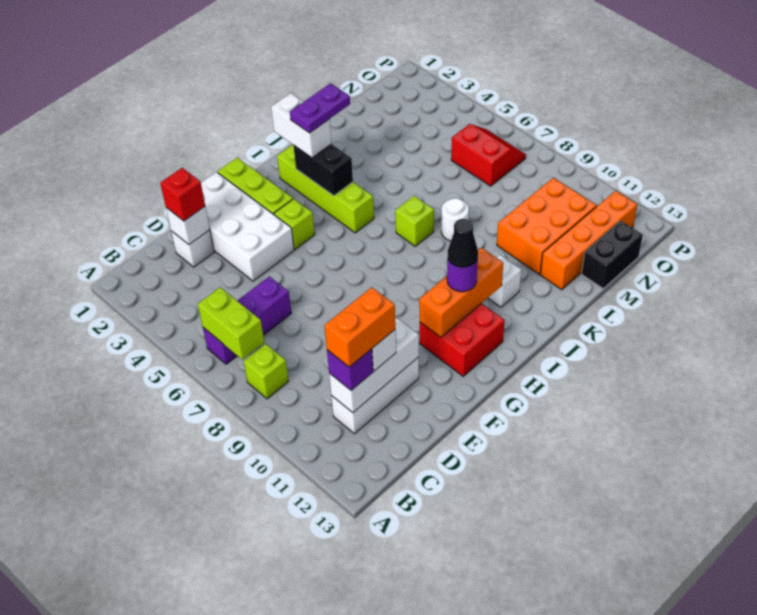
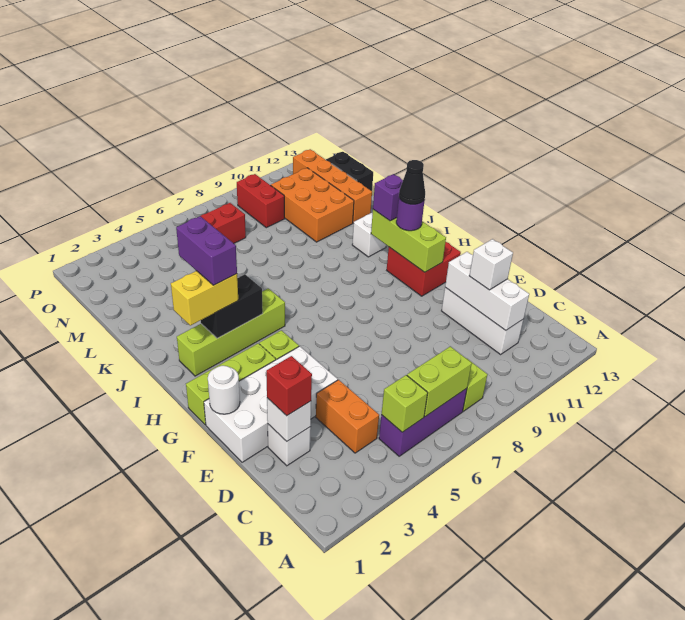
purple brick B6:D6 level 1 -> purple brick B5:B7 level 1
purple brick C11 level 3 -> purple brick I11 level 3
orange brick C11:D11 level 4 -> orange brick C4:D4 level 1
orange brick G11:I11 level 2 -> lime brick G11:I11 level 2
white brick I2:I3 level 3 -> yellow brick I2:I3 level 3
purple plate I3:J3 level 4 -> purple brick I3:J3 level 4
lime brick J7 level 1 -> lime brick B5 level 2
white round brick K8 level 1 -> white round brick F1 level 2
none -> red brick N9:O9 level 1

